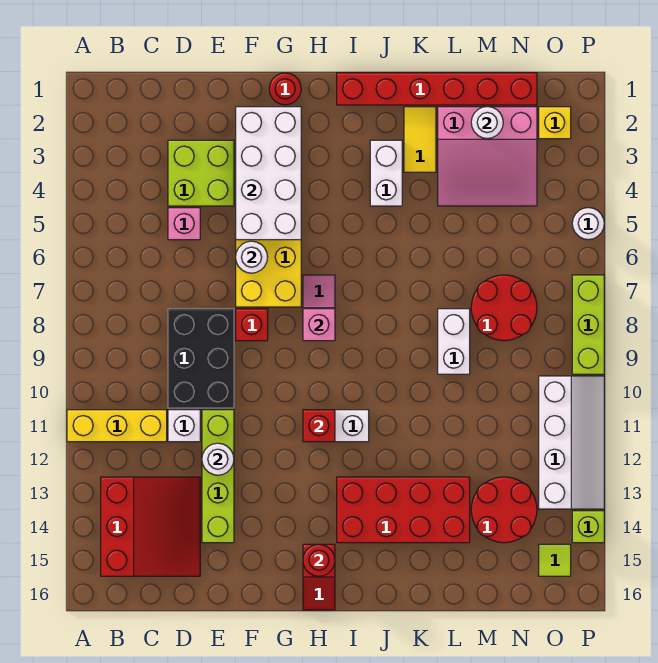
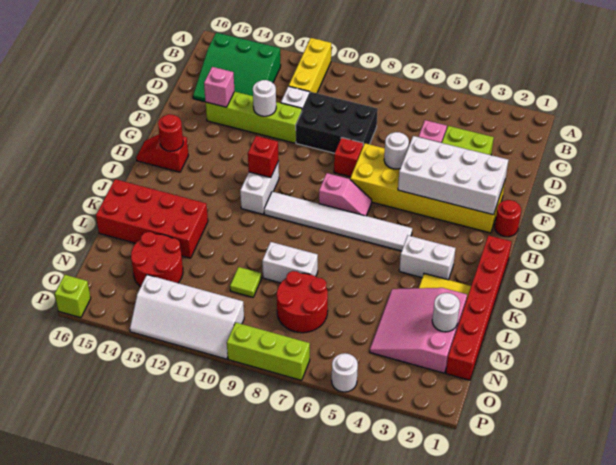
red slope B13:D15 level 1 top B -> green slope B13:D15 level 1 top B
pink brick H8 level 2 -> pink brick E14 level 2
none -> white tile I5:I10 level 1
red brick I13:L14 level 1 -> red brick K13:L16 level 1
yellow brick O2 level 1 -> none
lime tile O15 level 1 -> lime tile M10 level 1
lime brick P14 level 1 -> lime brick P16 level 1

